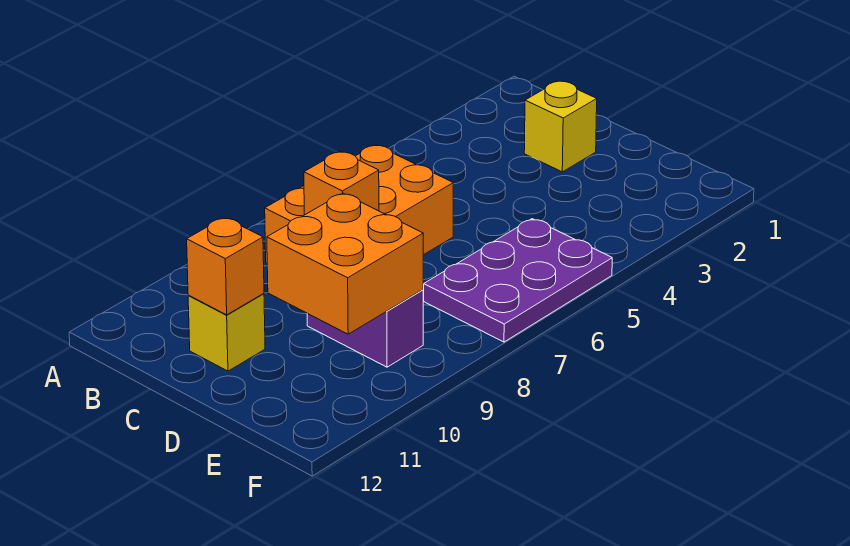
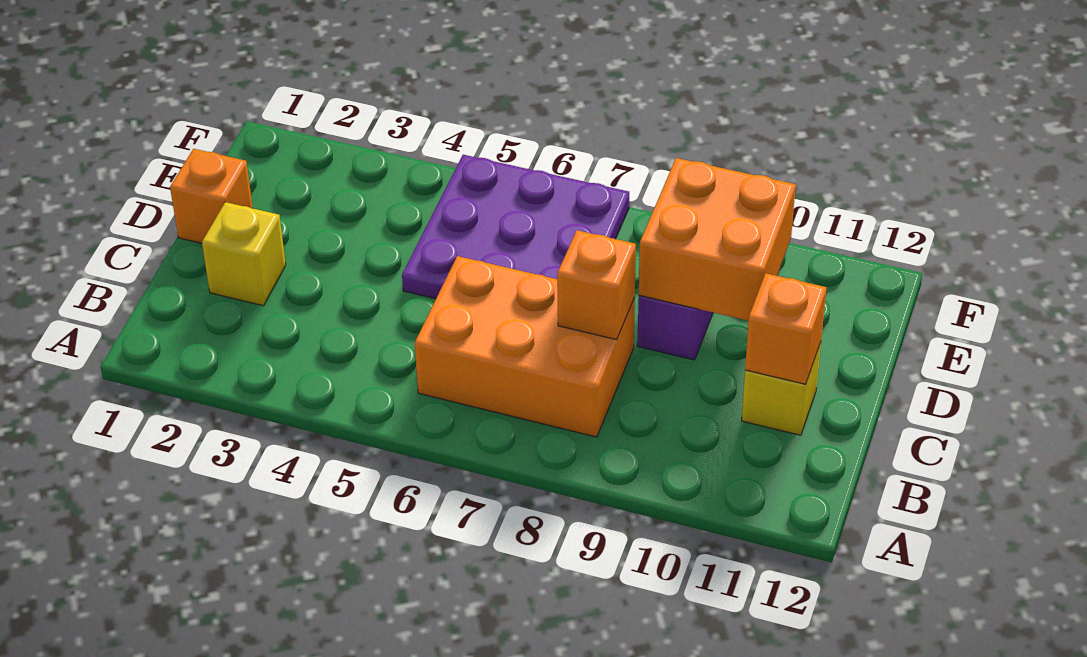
none -> orange brick D1 level 1
purple plate E5:F7 level 1 -> purple plate D5:F7 level 1

